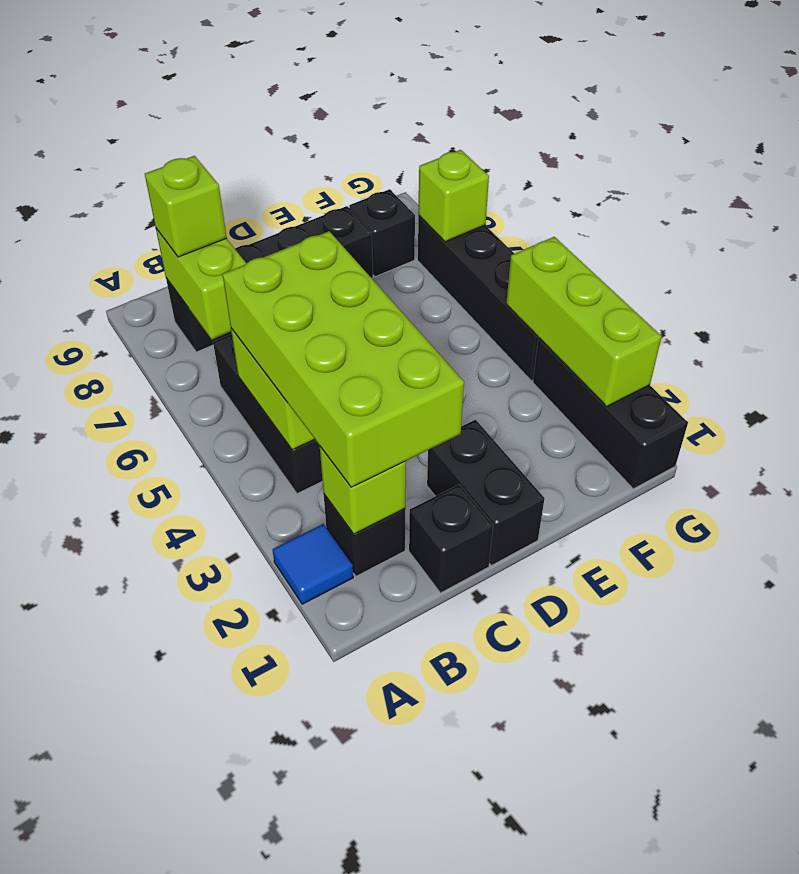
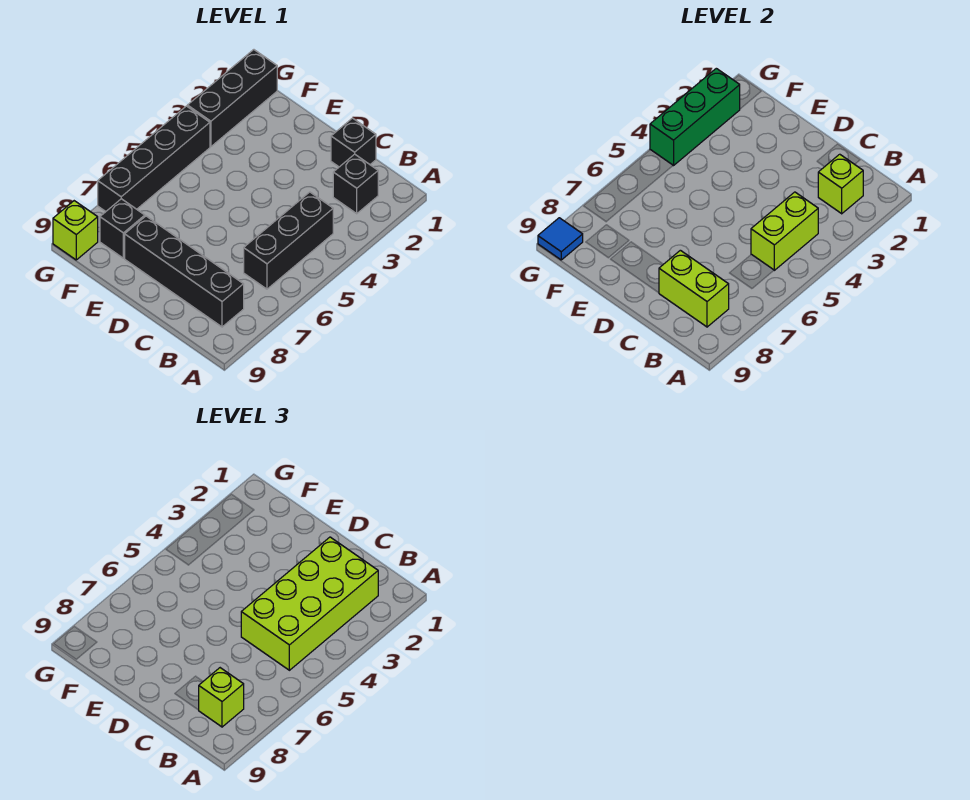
blue tile A2 level 1 -> blue tile G9 level 2
lime brick B7:B8 level 2 -> lime brick B8:C8 level 2
black brick D1:D2 level 1 -> none
lime brick G2:G4 level 2 -> green brick G2:G4 level 2
lime brick G7 level 2 -> lime brick G9 level 1

